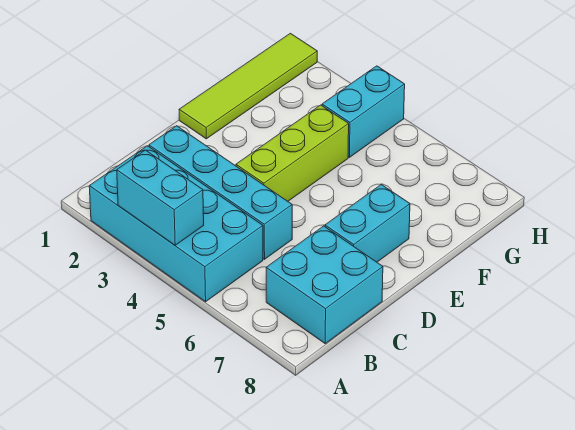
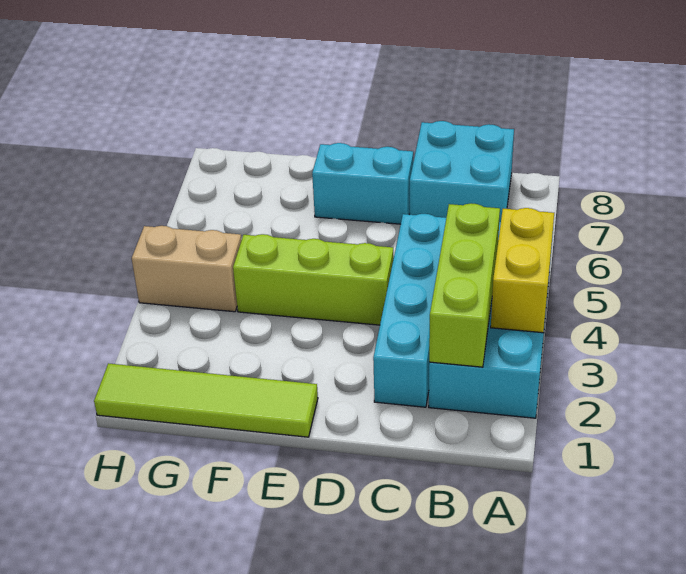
cyan brick A3:A4 level 2 -> yellow brick A3:A4 level 2
none -> lime brick B2:B4 level 2
cyan brick G4:H4 level 1 -> tan brick G4:H4 level 1

